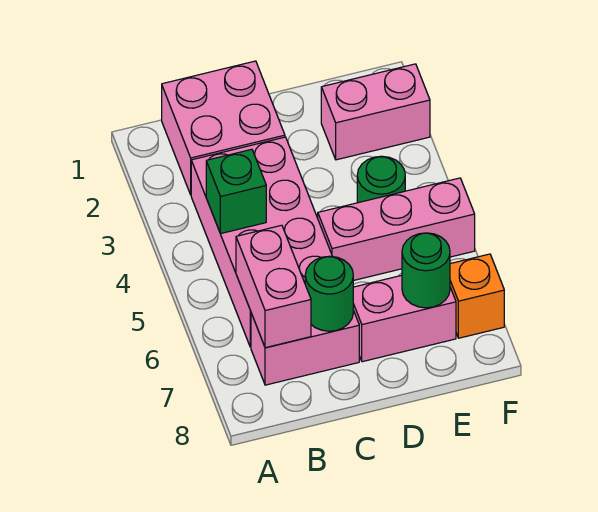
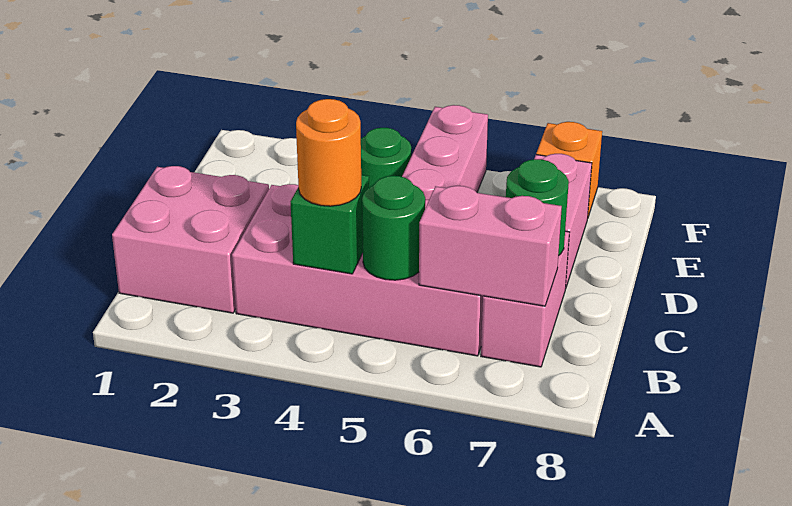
none -> orange round brick B4 level 3
pink brick E2:F2 level 1 -> none
green round brick E7 level 2 -> green round brick B5 level 2

